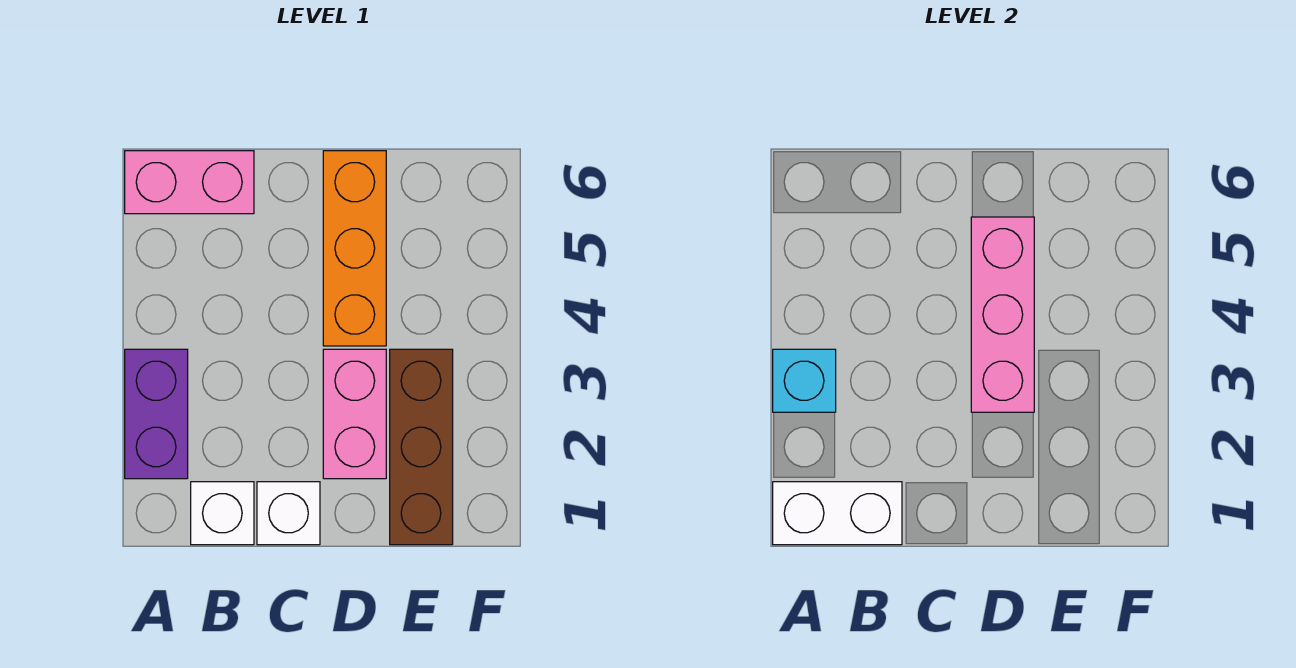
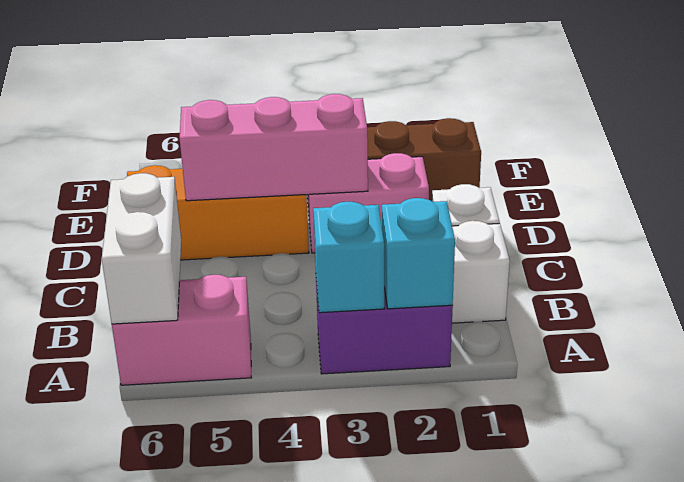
white brick A1:B1 level 2 -> white brick A6:B6 level 2
none -> cyan brick A2 level 2
pink brick A6:B6 level 1 -> pink brick A5:A6 level 1

